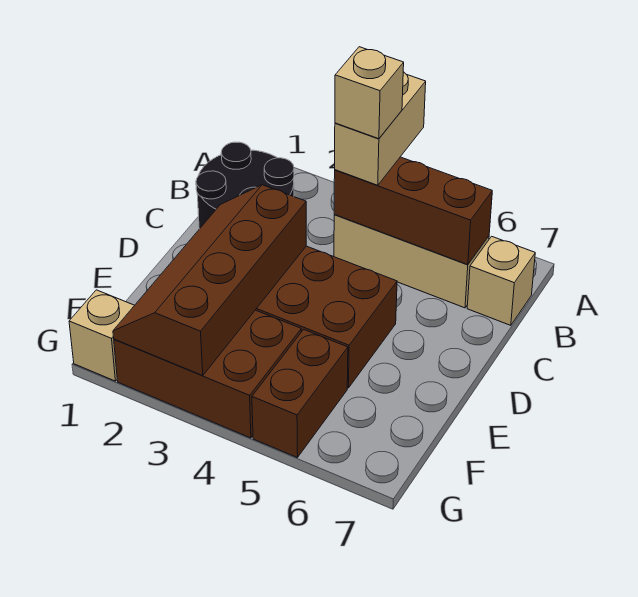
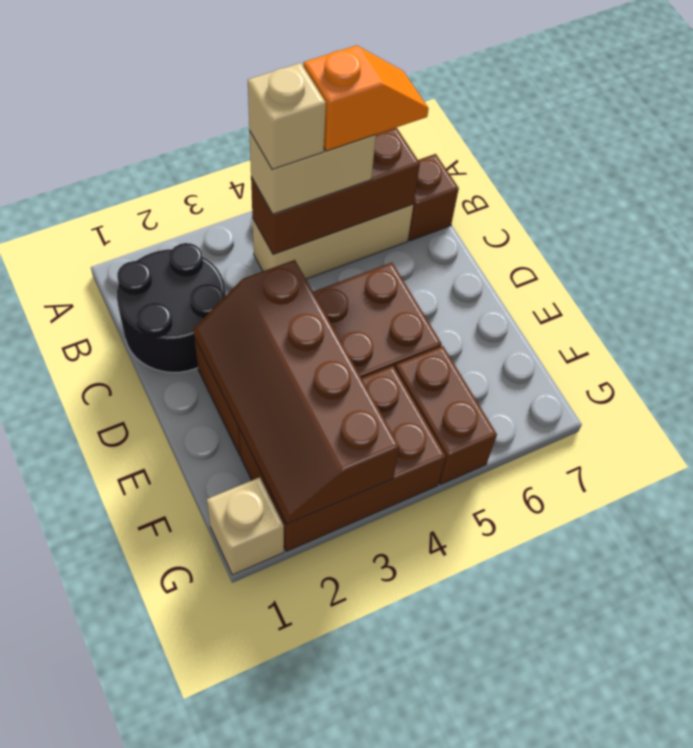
tan brick A4:B4 level 3 -> tan brick B4:B5 level 3
none -> orange slope B5:B6 level 4 top 5
tan brick B7 level 1 -> brown brick B7 level 1

